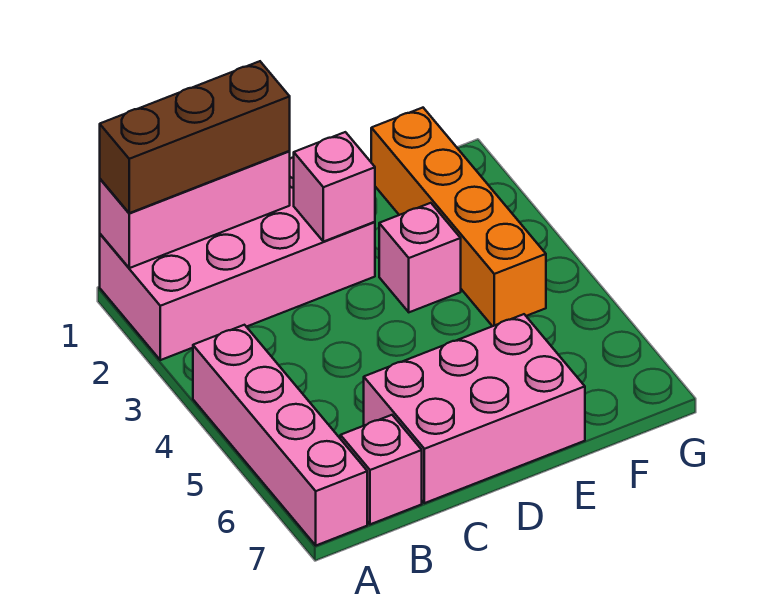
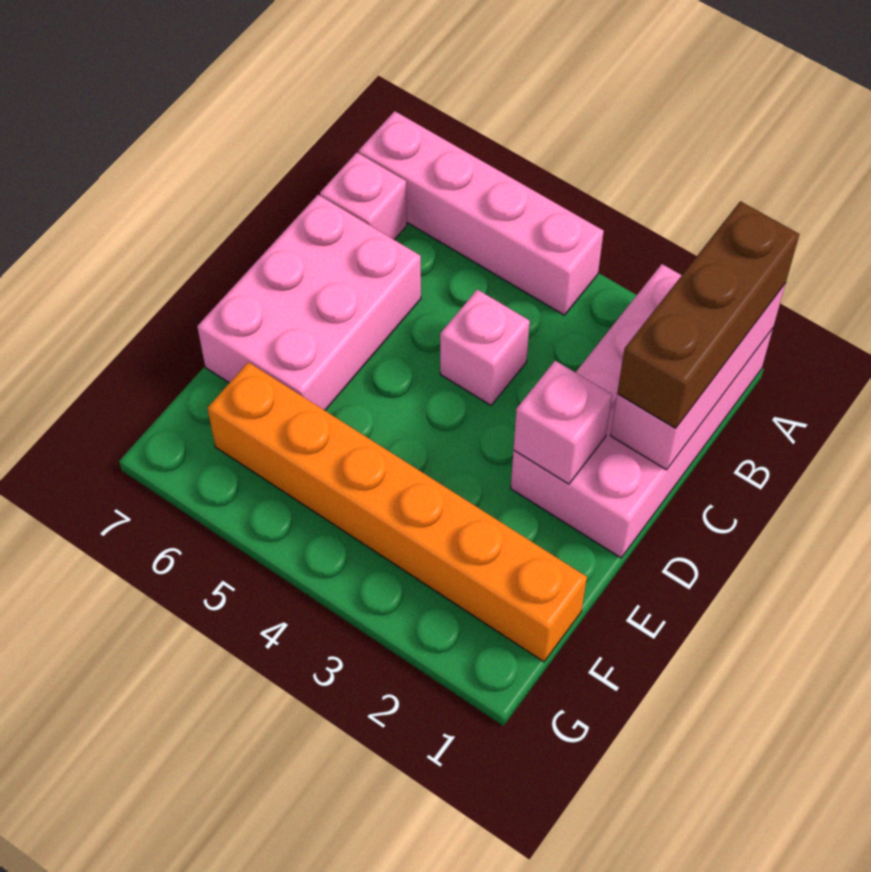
pink brick E3 level 1 -> pink brick C4 level 1
orange brick F1:F4 level 1 -> orange brick F1:F6 level 1

